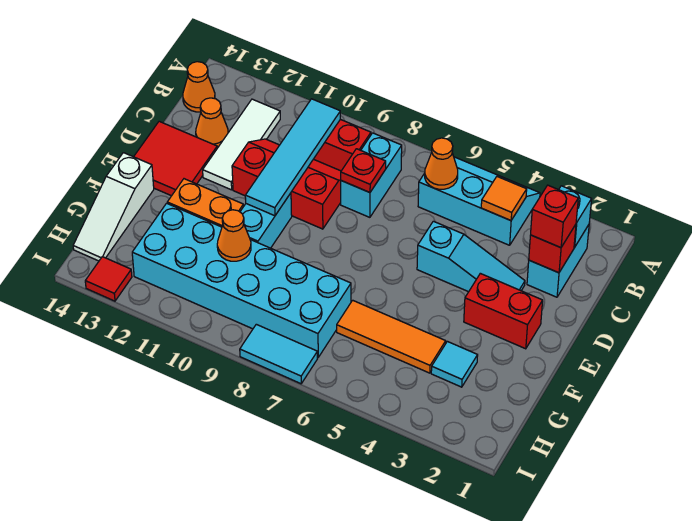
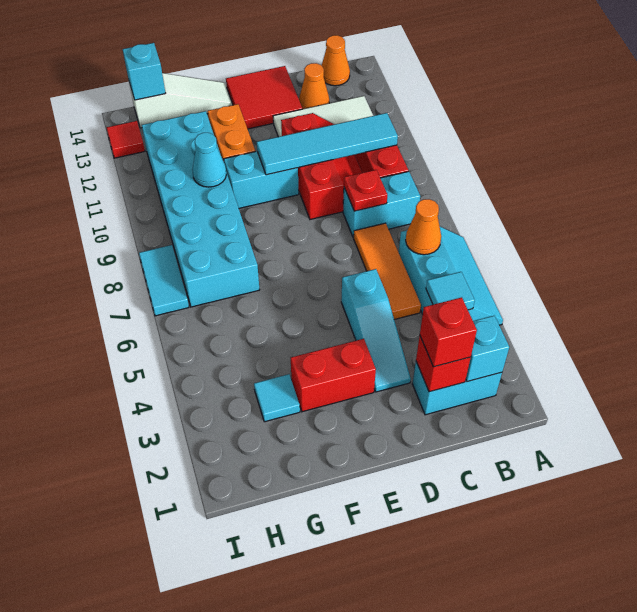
orange tile B4 level 2 -> cyan tile B4 level 2
red brick E2:E3 level 1 -> red brick E3:F3 level 1
white slope F14:H14 level 1 top F -> white slope F14:H14 level 1 top H
orange tile G4:G6 level 1 -> orange tile C5:C7 level 1
orange cone G10 level 2 -> cyan cone G10 level 2
none -> cyan brick H14 level 2

